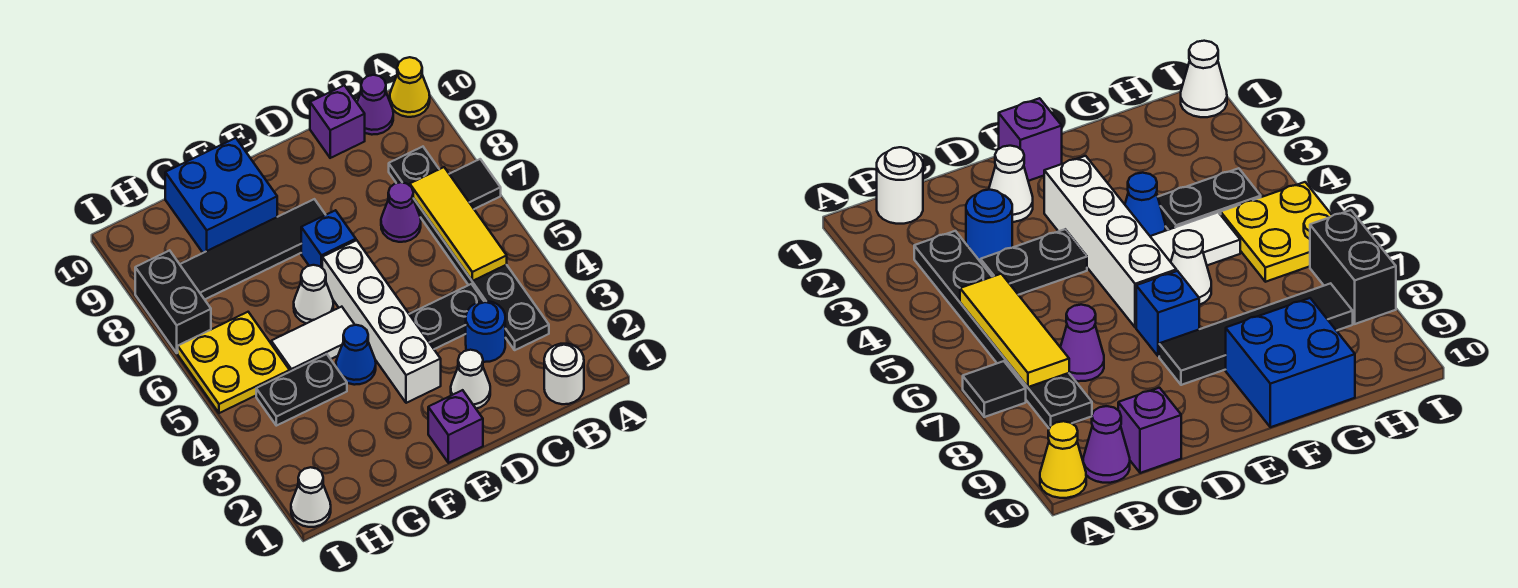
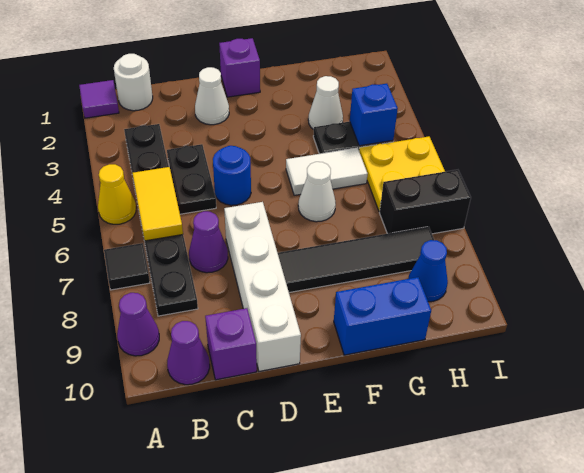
none -> purple tile A1 level 1
none -> purple cone A9 level 1
yellow cone A10 level 1 -> yellow cone A5 level 1
yellow tile B5:B7 level 2 -> yellow tile B5:B6 level 2
blue round brick C3 level 1 -> blue round brick D5 level 1
black plate C4:D4 level 1 -> black plate C4:C5 level 1
white brick E3:E6 level 1 -> white brick D7:D10 level 1
blue brick E7 level 1 -> blue brick H4 level 2
blue cone F4 level 1 -> blue cone H9 level 1
blue brick F9:G10 level 1 -> blue brick F10:G10 level 1
white cone I1 level 1 -> white cone G3 level 1
black brick I7:I8 level 1 -> black brick H7:I7 level 1

